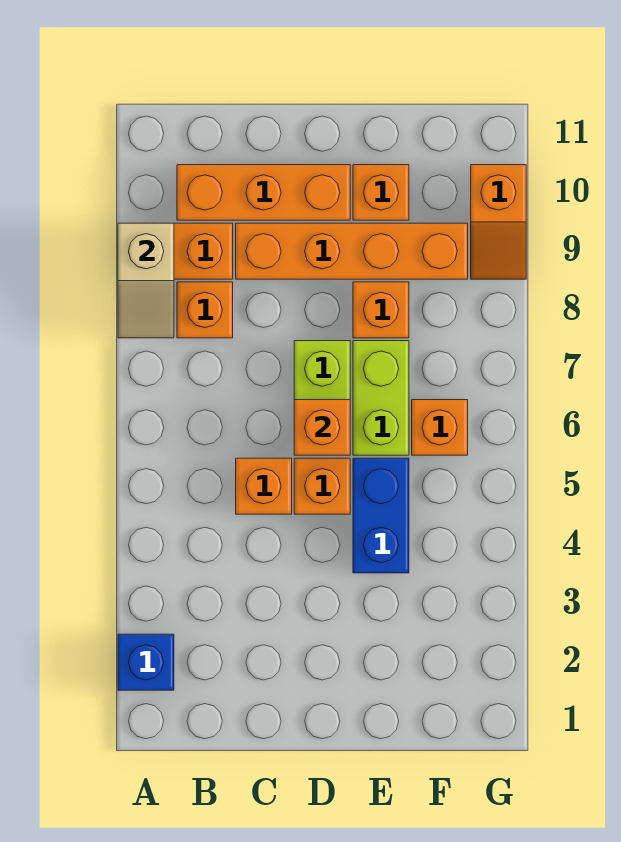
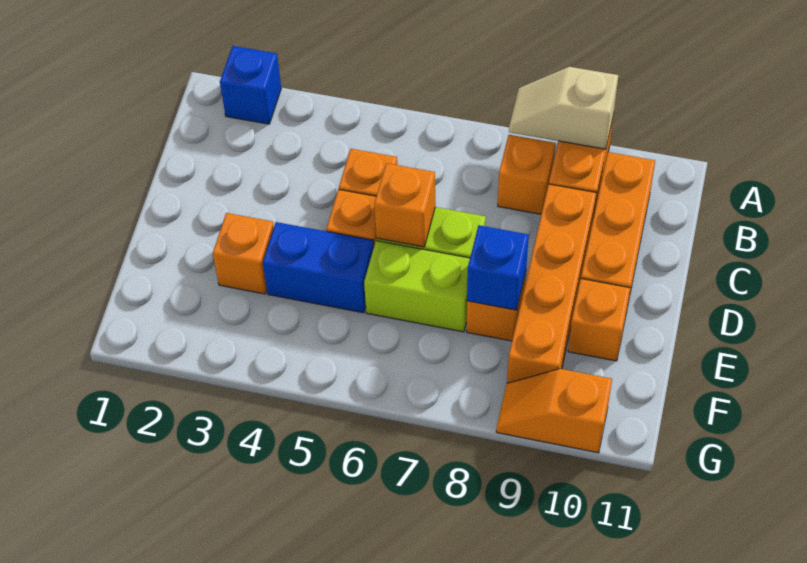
none -> blue brick E8 level 2
orange brick F6 level 1 -> orange brick E3 level 1

